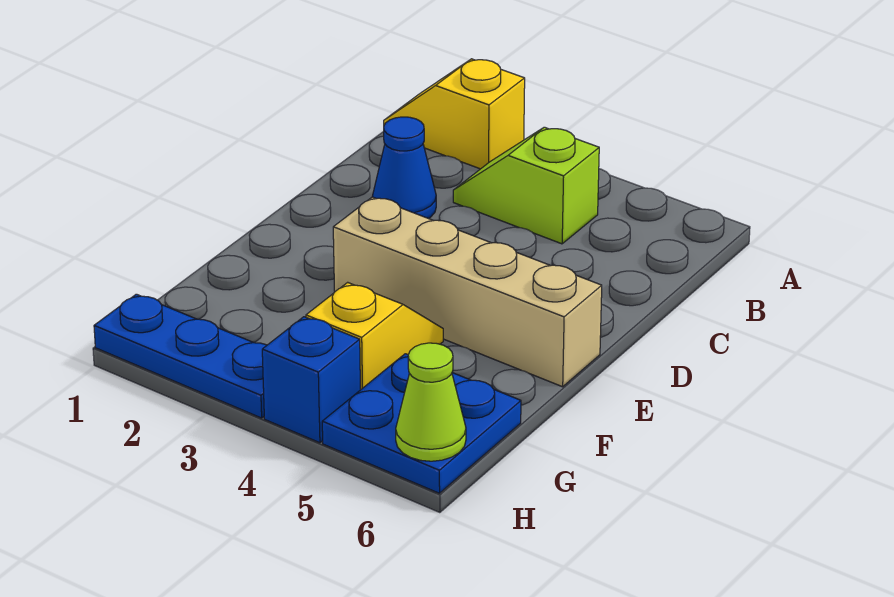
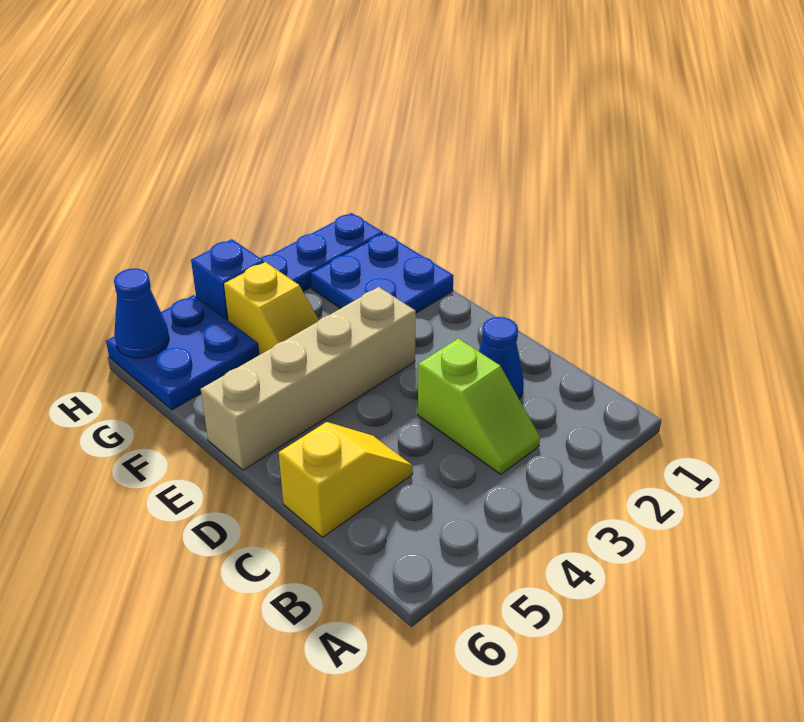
yellow slope A1:A2 level 1 top 2 -> yellow slope C5:C6 level 1 top 6
lime slope B3:B4 level 1 top 4 -> lime slope B3:C3 level 1 top C
none -> blue plate F1:G2 level 1
lime cone H6 level 2 -> blue cone H6 level 2

